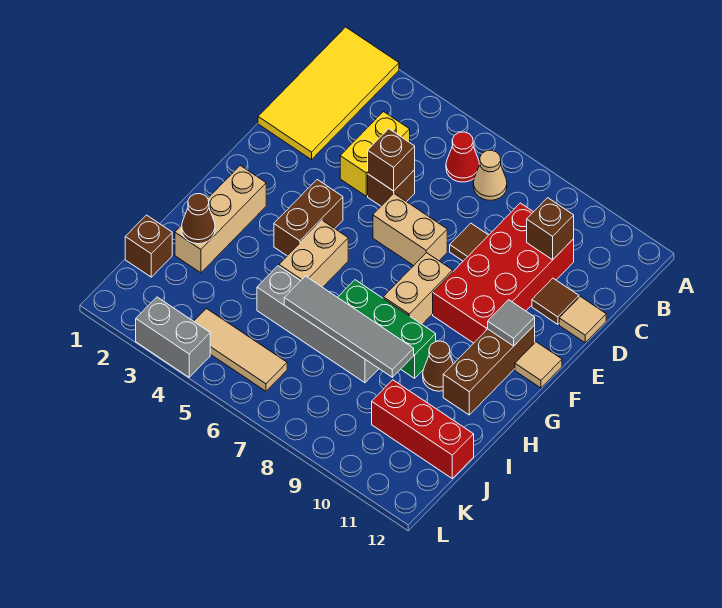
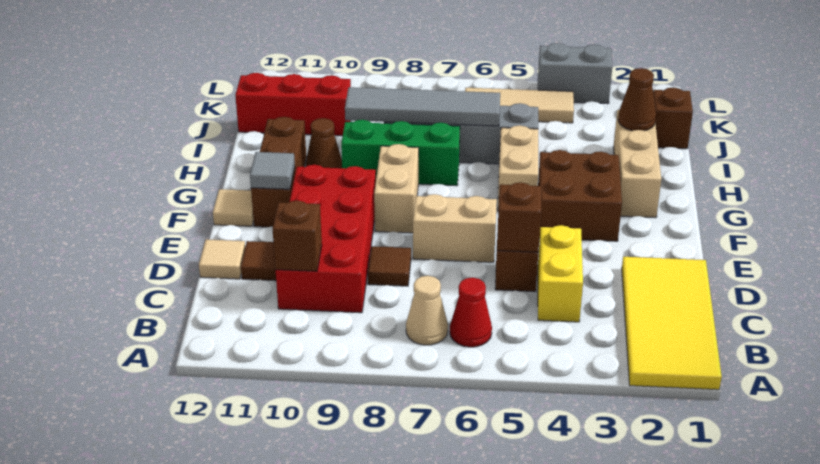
brown brick F4:G4 level 1 -> brown brick F3:G4 level 1

